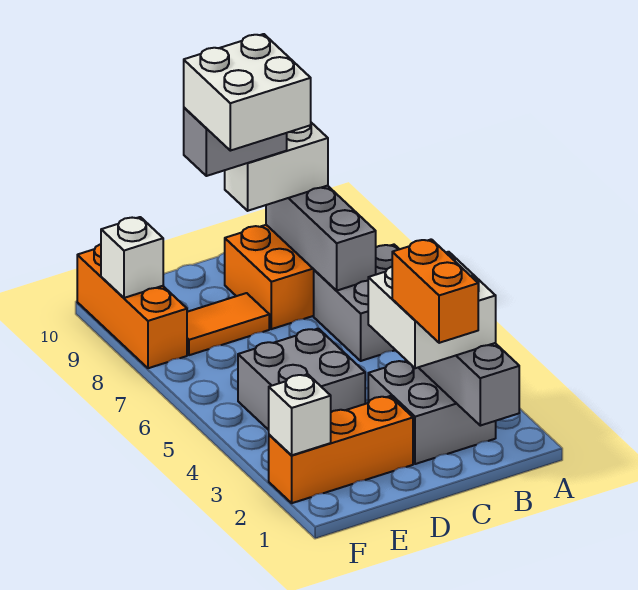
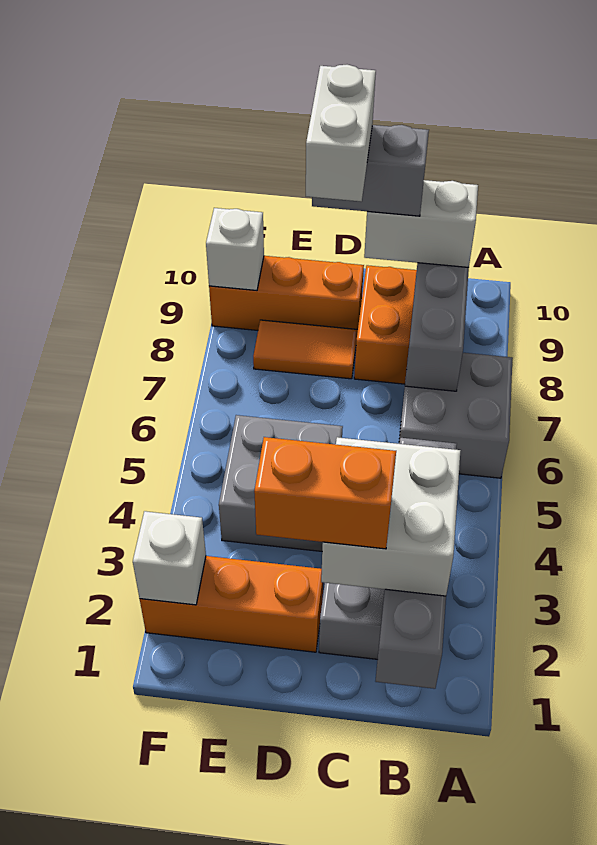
orange brick C1:C2 level 4 -> orange brick C2:D2 level 4
white brick C8:D9 level 5 -> white brick D8:D9 level 5
orange brick F8:F10 level 1 -> orange brick D9:F9 level 1

